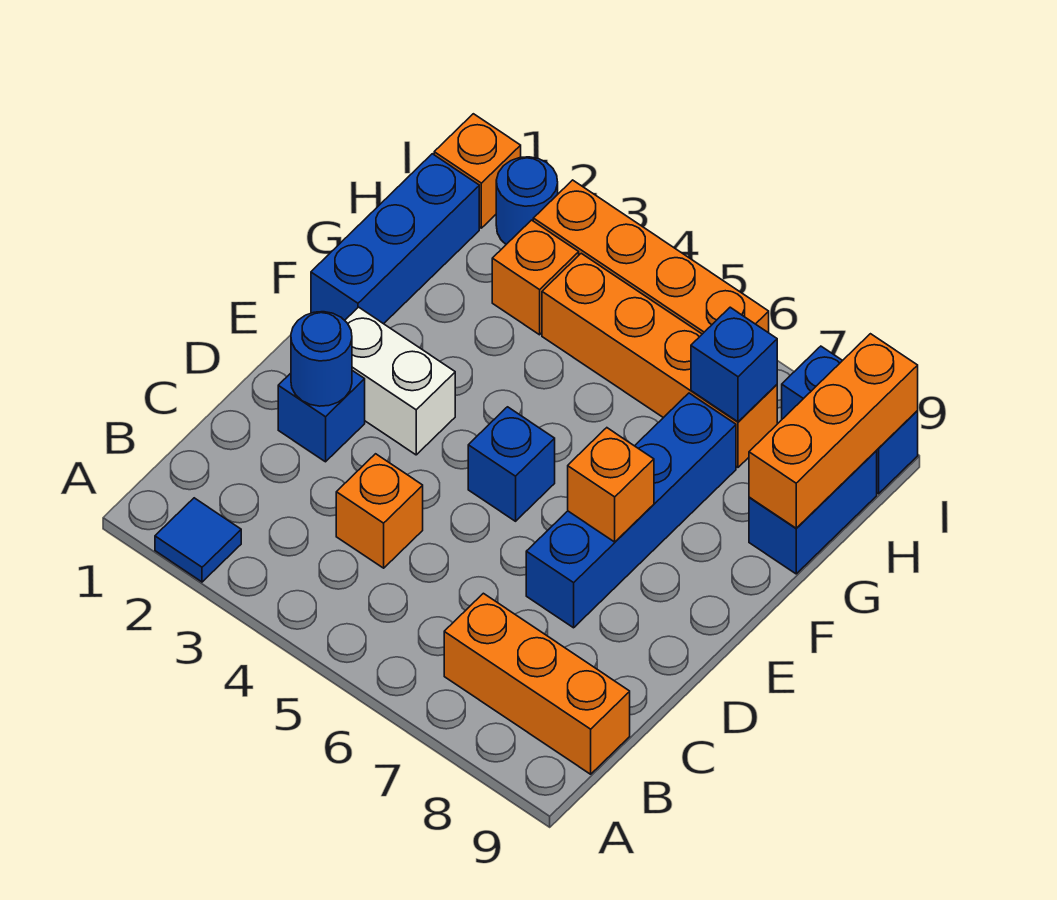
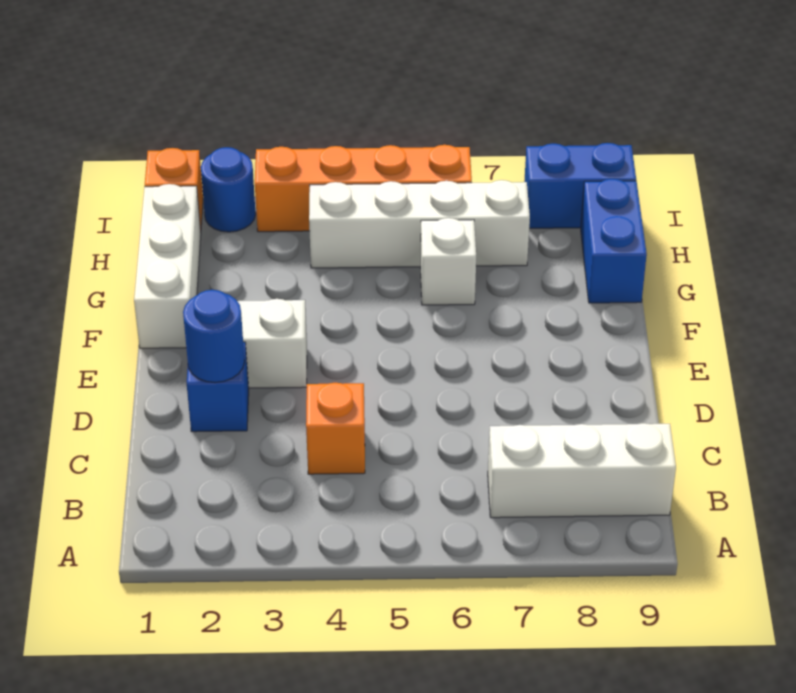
blue tile A2 level 1 -> none
orange brick B7:B9 level 1 -> white brick B7:B9 level 1
blue brick D7:G7 level 1 -> none
blue brick E5 level 1 -> none
orange brick E7 level 2 -> none
blue brick F1:H1 level 1 -> white brick F1:H1 level 1
none -> white brick G6 level 1
orange brick G9:I9 level 2 -> none
orange brick H3 level 1 -> none
orange brick H4:H7 level 1 -> white brick H4:H7 level 1
blue brick H7 level 2 -> none

